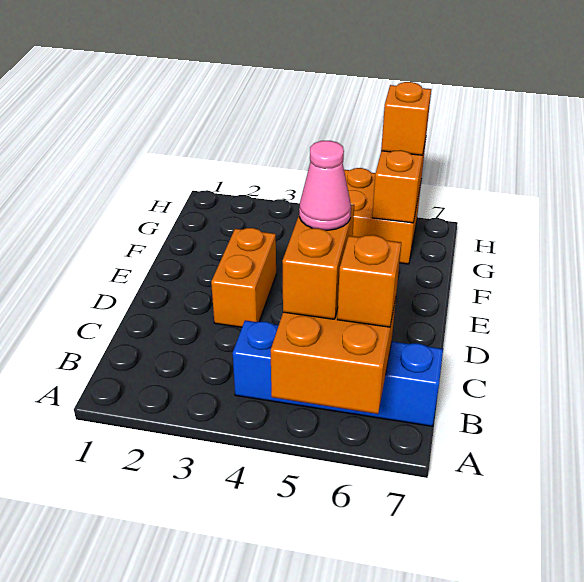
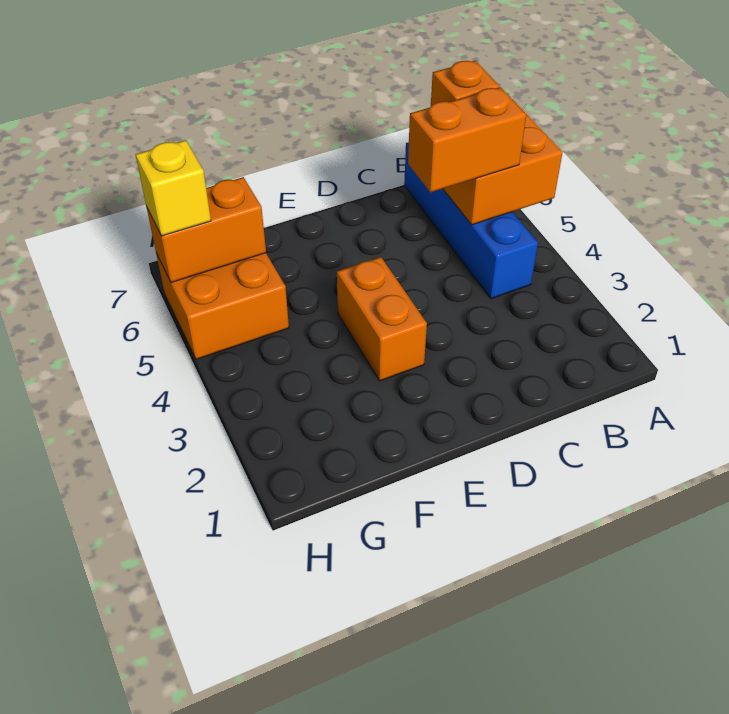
pink cone C5 level 4 -> none
orange brick D3:E3 level 1 -> orange brick E3:E4 level 1
orange brick H6 level 3 -> yellow brick H6 level 3

